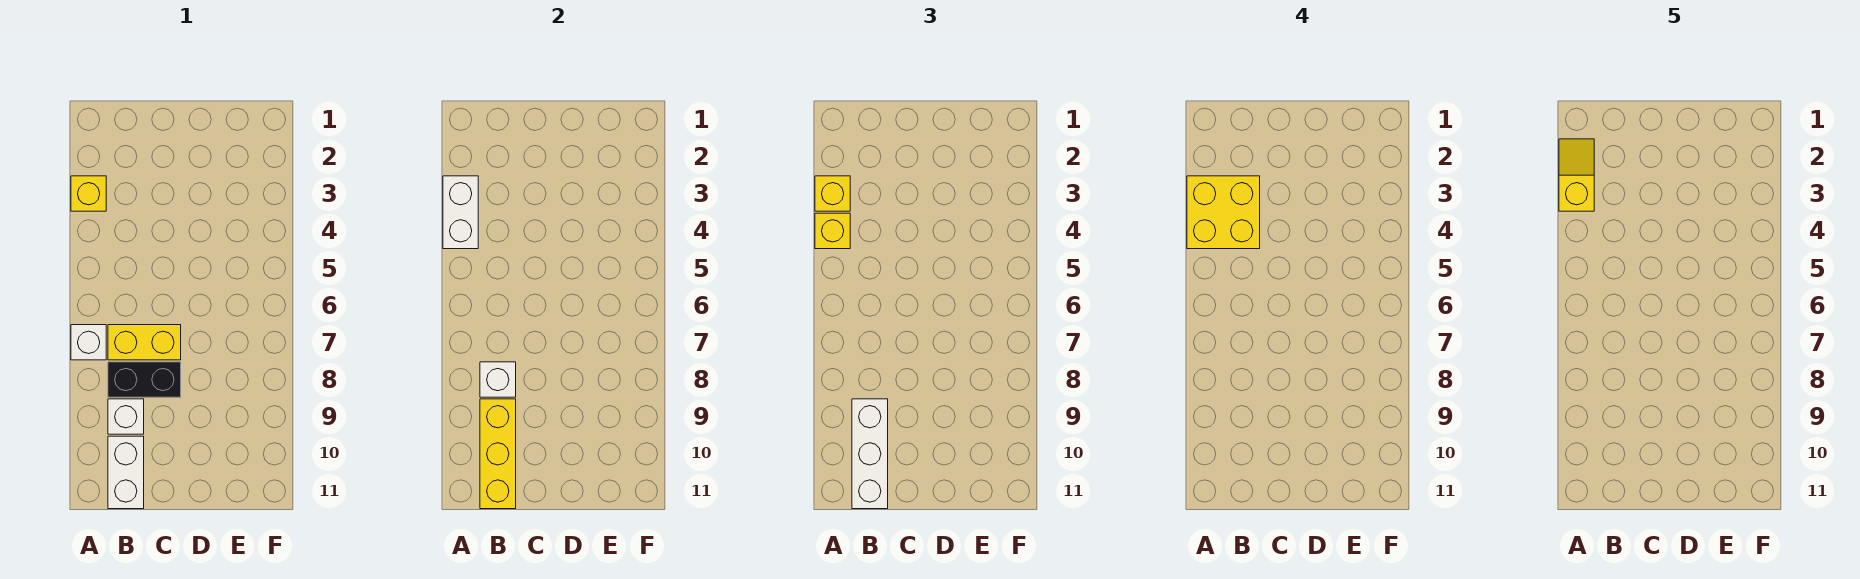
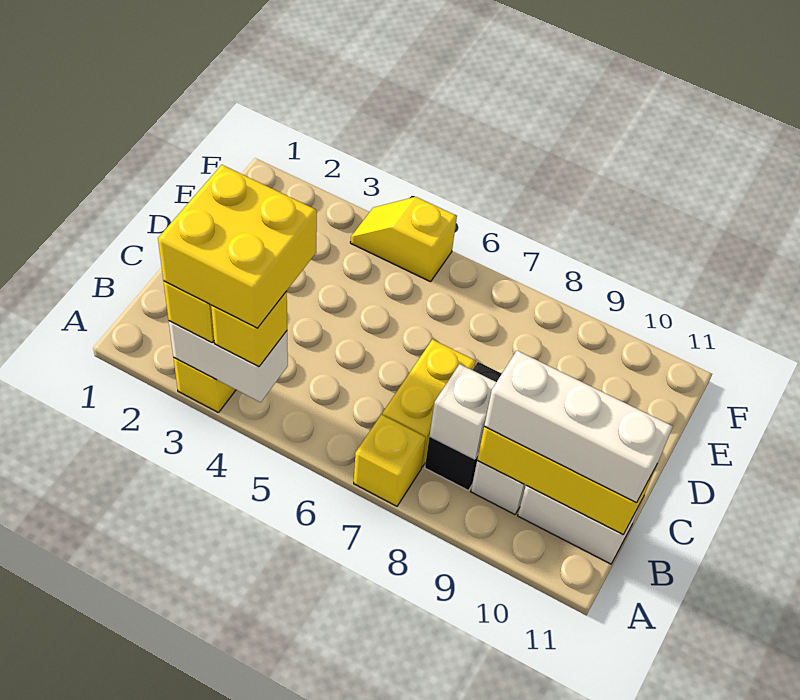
yellow slope A2:A3 level 5 top 3 -> yellow slope F4:F5 level 1 top 5
white brick A7 level 1 -> yellow brick A7 level 1

